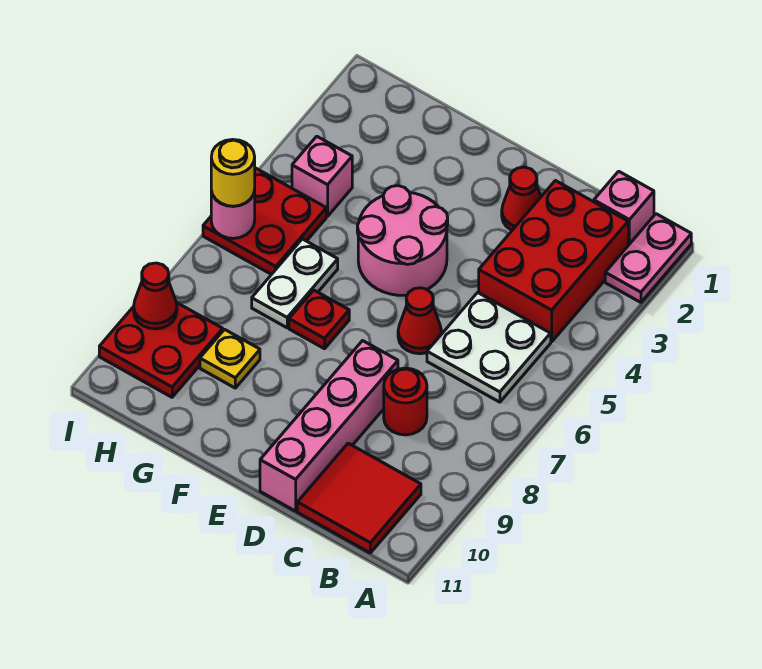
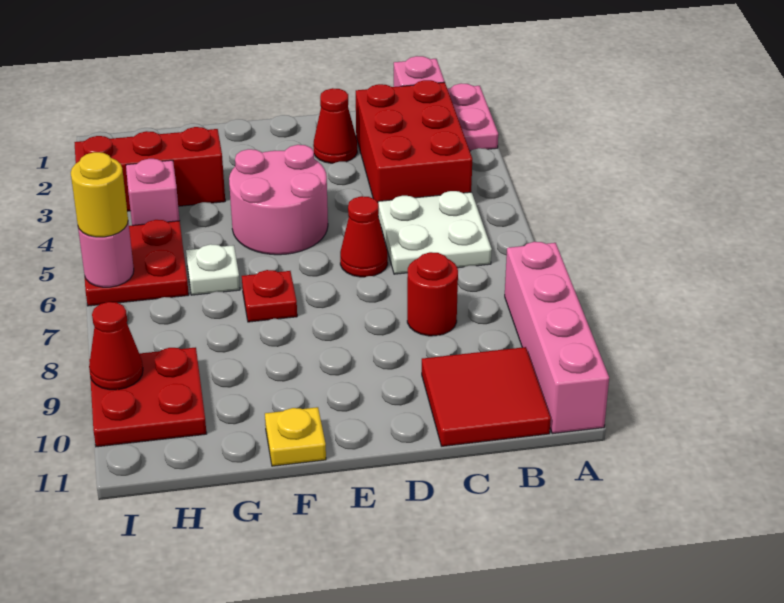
pink brick D8:D11 level 1 -> pink brick A8:A11 level 1
none -> red brick G3:I3 level 1
white plate G6:G7 level 1 -> white plate G6 level 1
yellow plate G9 level 1 -> yellow plate F11 level 1

